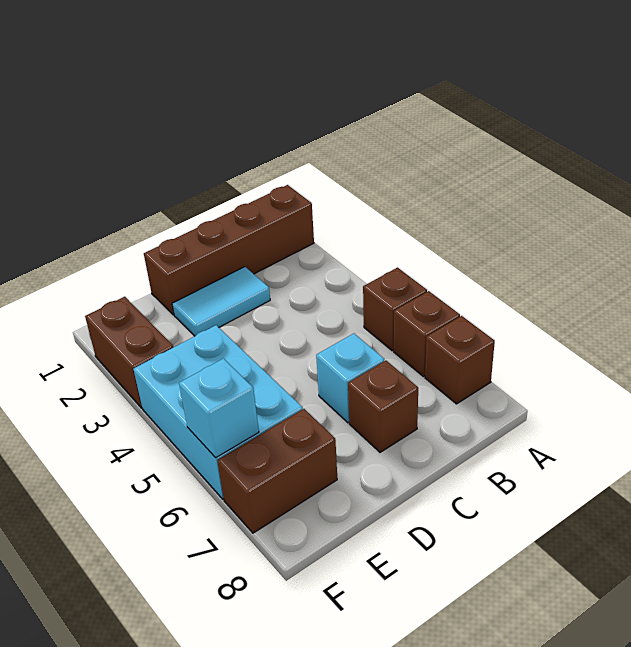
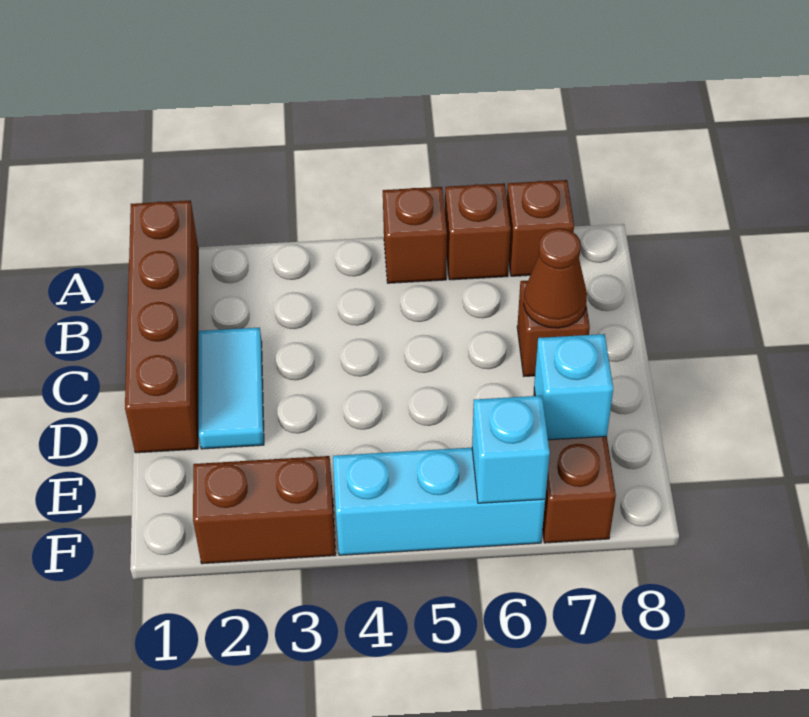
cyan brick C6 level 1 -> cyan brick E7 level 2
none -> brown cone C7 level 2
cyan brick E4:F6 level 1 -> cyan brick F4:F6 level 1

